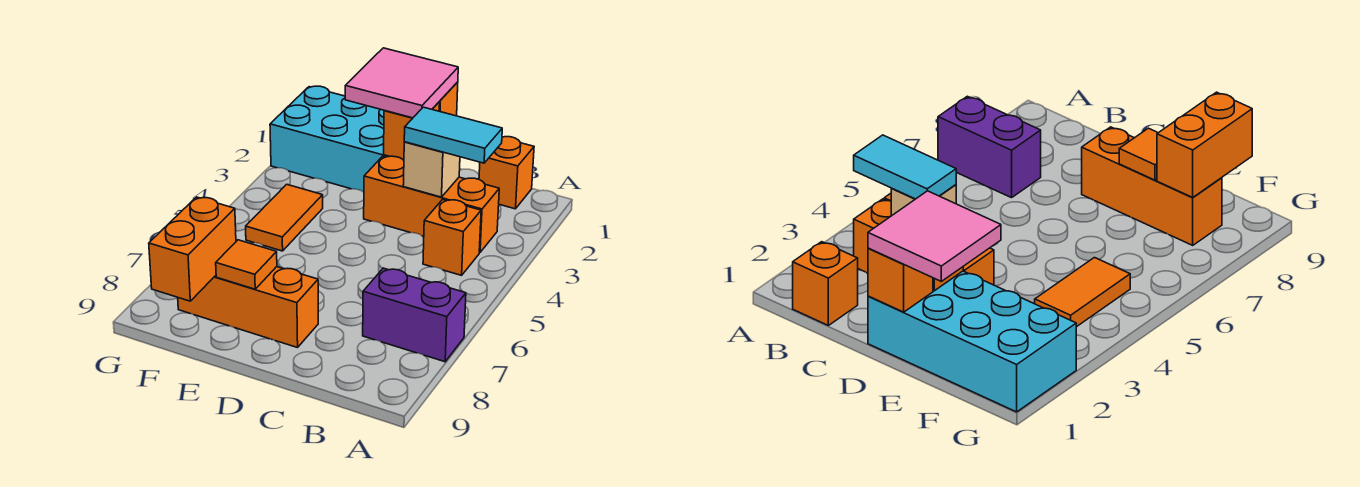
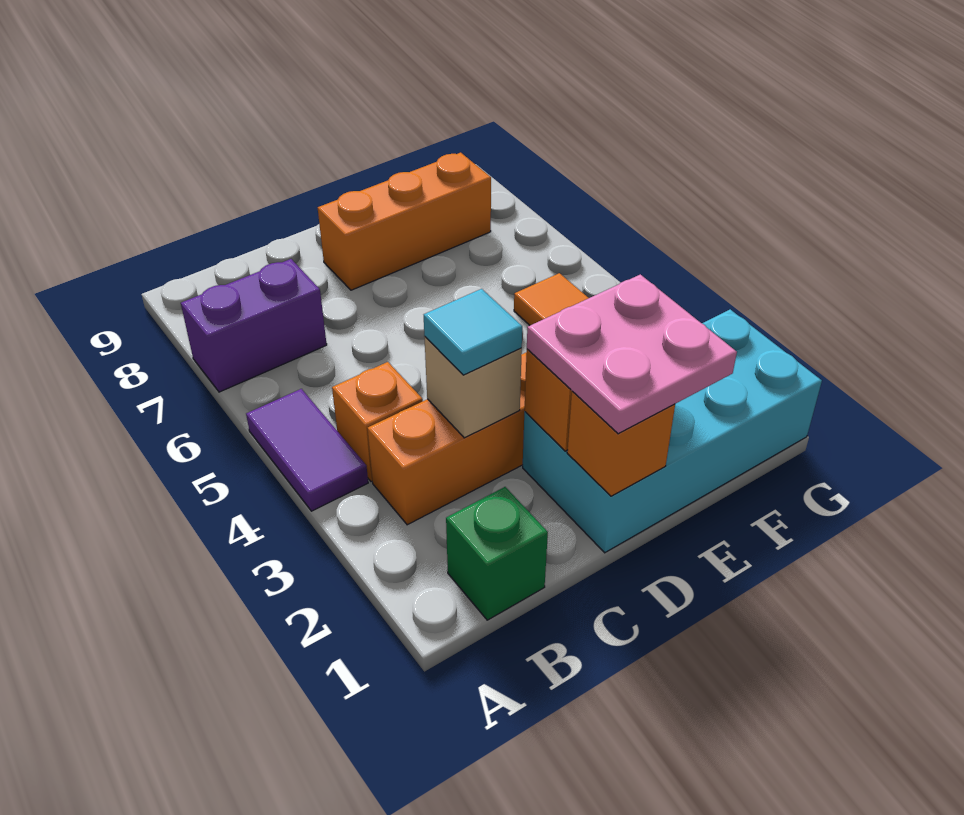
none -> purple tile A4:A5 level 1
orange brick B1 level 1 -> green brick B1 level 1
cyan tile B3:C3 level 3 -> cyan tile C3 level 3
pink tile D1:E2 level 3 -> pink plate D1:E2 level 3
orange tile E8 level 2 -> none
orange brick F8:F9 level 2 -> none

